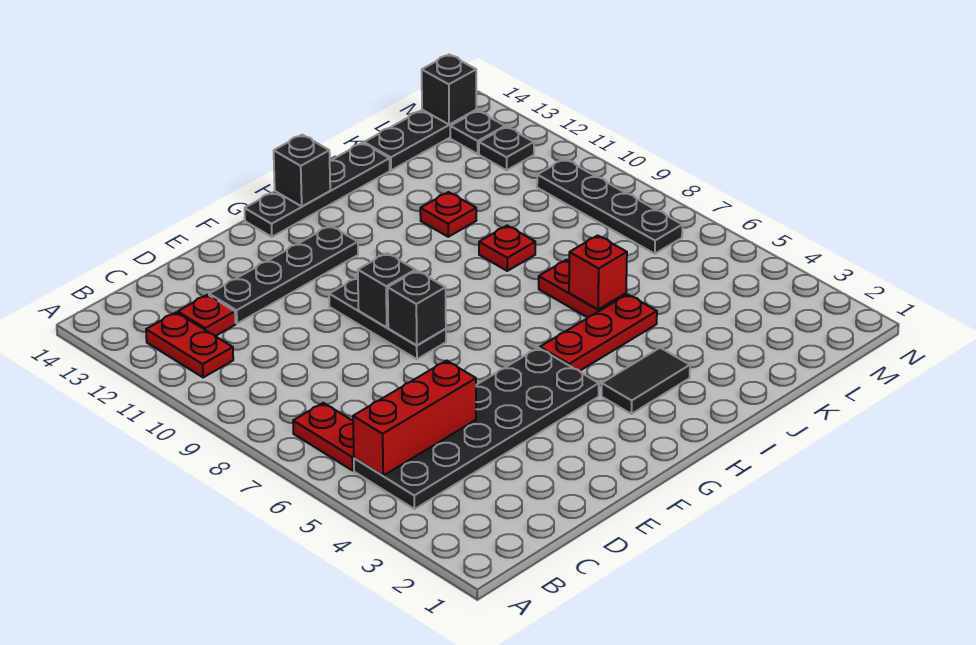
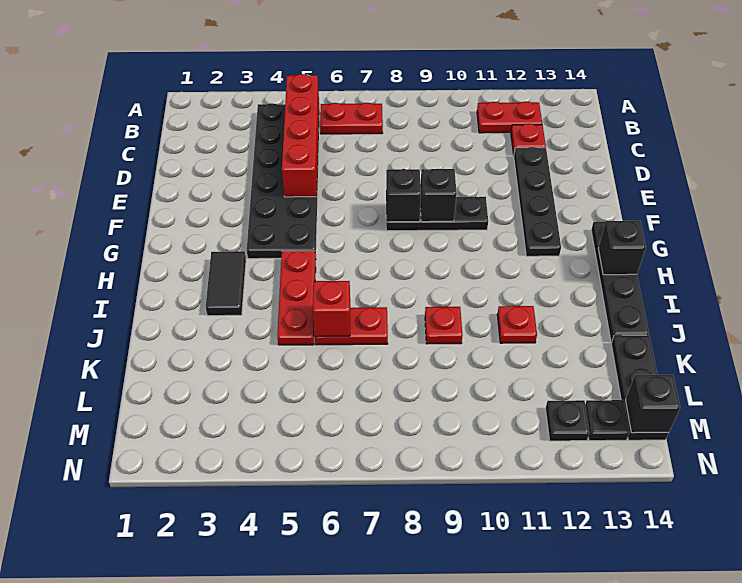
red brick B5:D5 level 2 -> red brick B5:E5 level 2
black plate M7:M10 level 1 -> none

